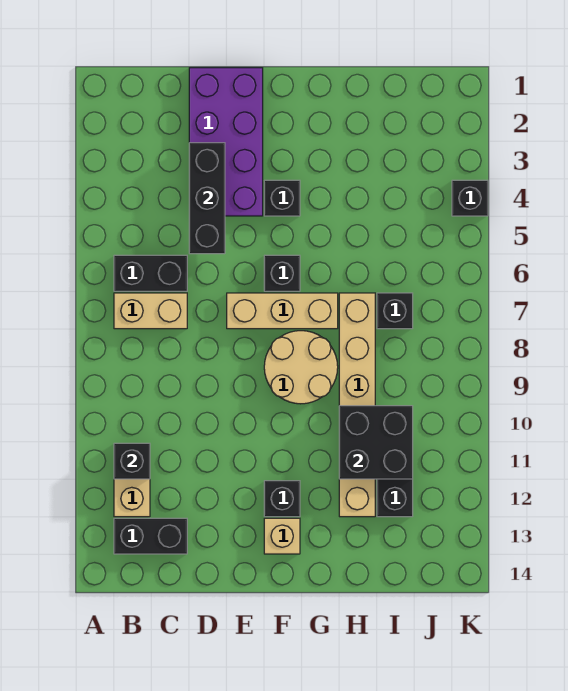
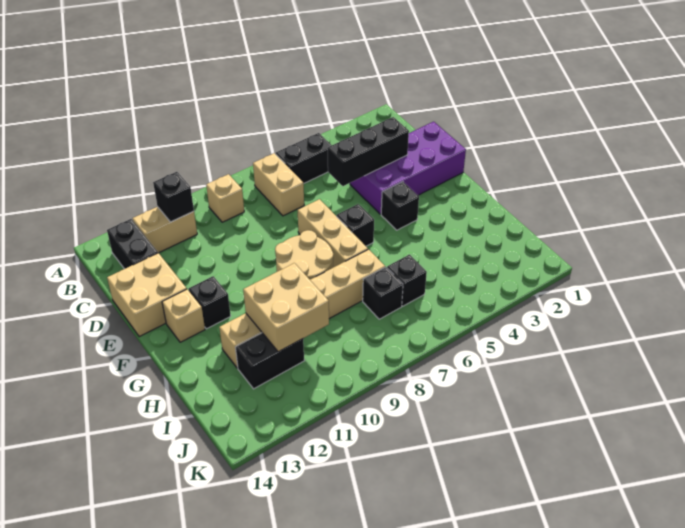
black brick B6:C6 level 1 -> black brick B5:B6 level 1
none -> tan brick B9 level 1
none -> tan brick D13:E14 level 1
black brick H10:I11 level 2 -> tan brick H10:I11 level 2
black brick K4 level 1 -> black brick I6 level 1

